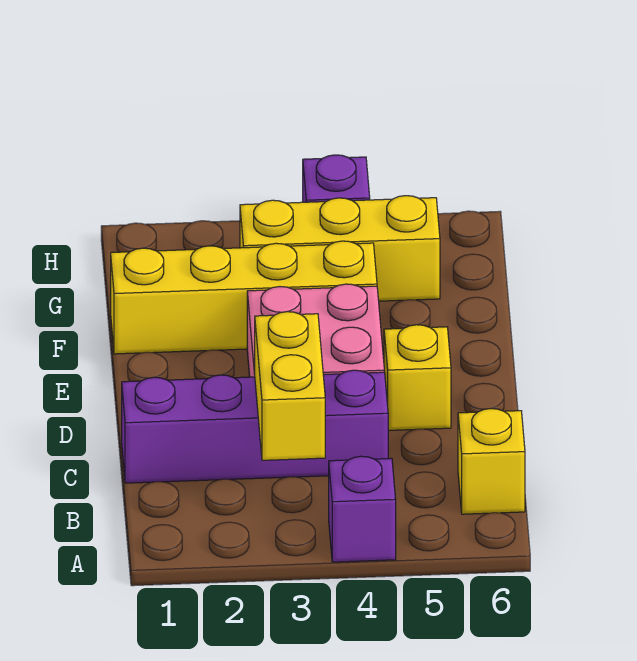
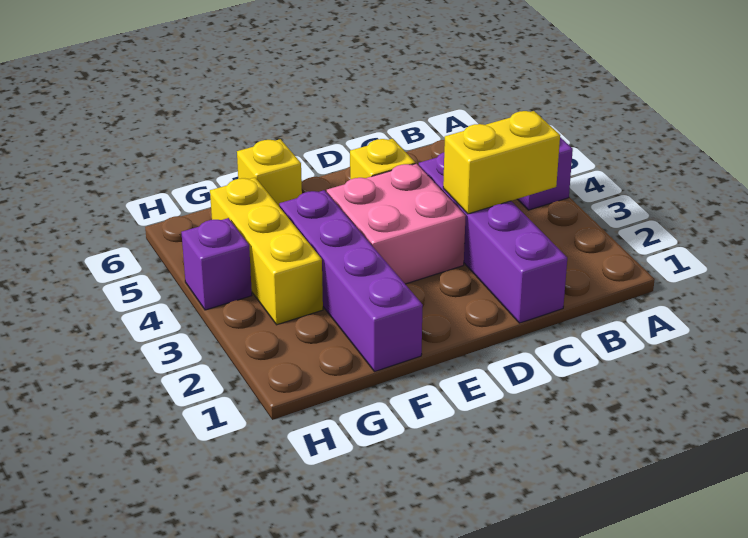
yellow brick B6 level 1 -> yellow brick F6 level 1
yellow brick F1:F4 level 1 -> purple brick F1:F4 level 1

